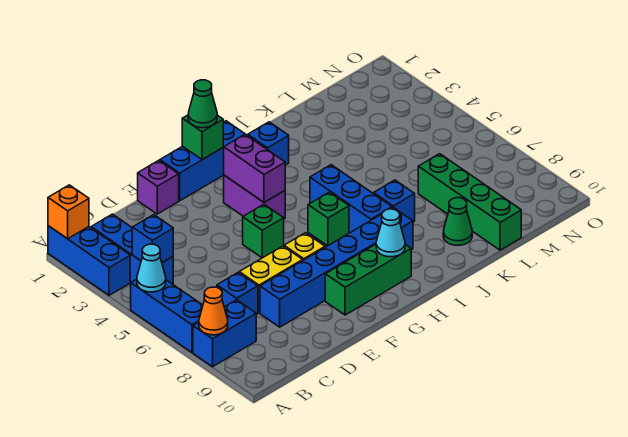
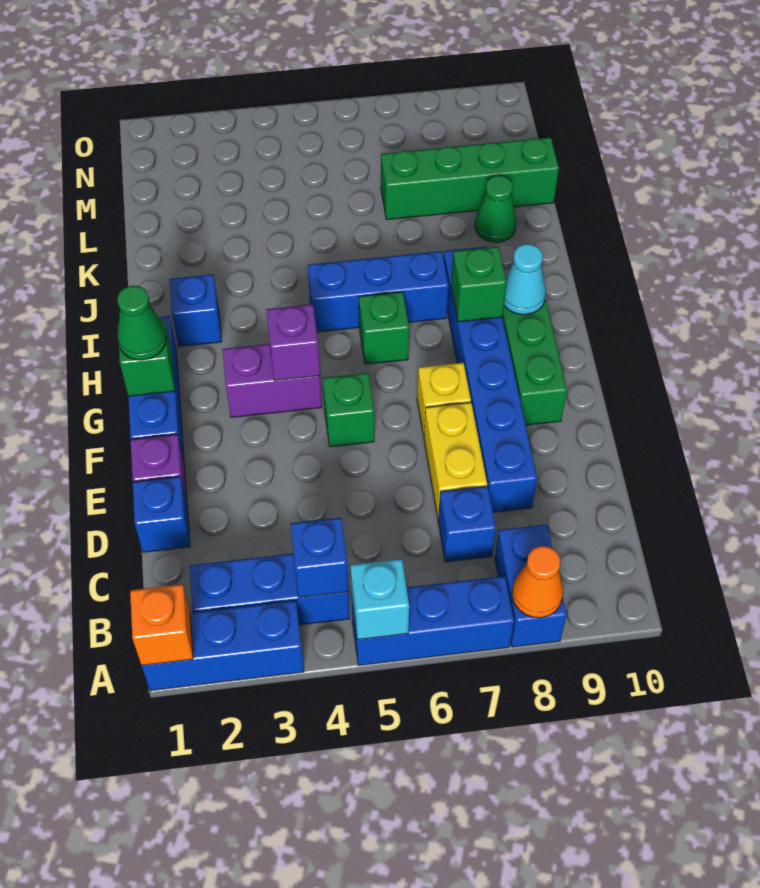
cyan cone A5 level 2 -> cyan brick A5 level 2
purple brick G3:G4 level 2 -> purple brick G4 level 2
none -> green brick H8 level 2
blue brick J7 level 1 -> blue brick D1 level 1

